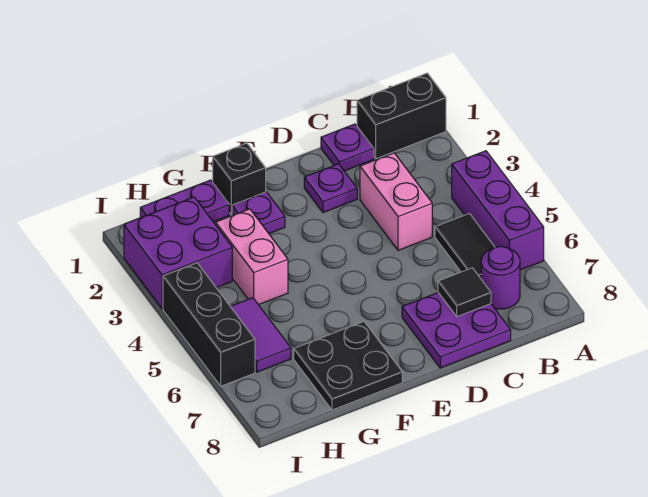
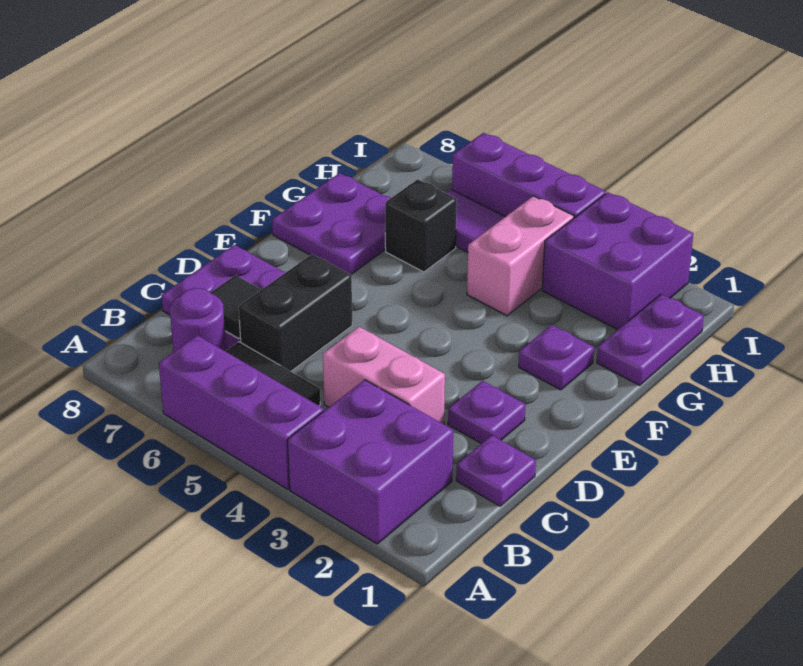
black brick A1:B1 level 1 -> black brick C6:D6 level 1
none -> purple brick A2:B3 level 1
black brick F1 level 1 -> black brick G6 level 1
black plate F7:G8 level 1 -> purple plate F7:G8 level 1
pink brick G3:G4 level 1 -> pink brick G4:H4 level 1
black brick I4:I6 level 1 -> purple brick I4:I6 level 1

